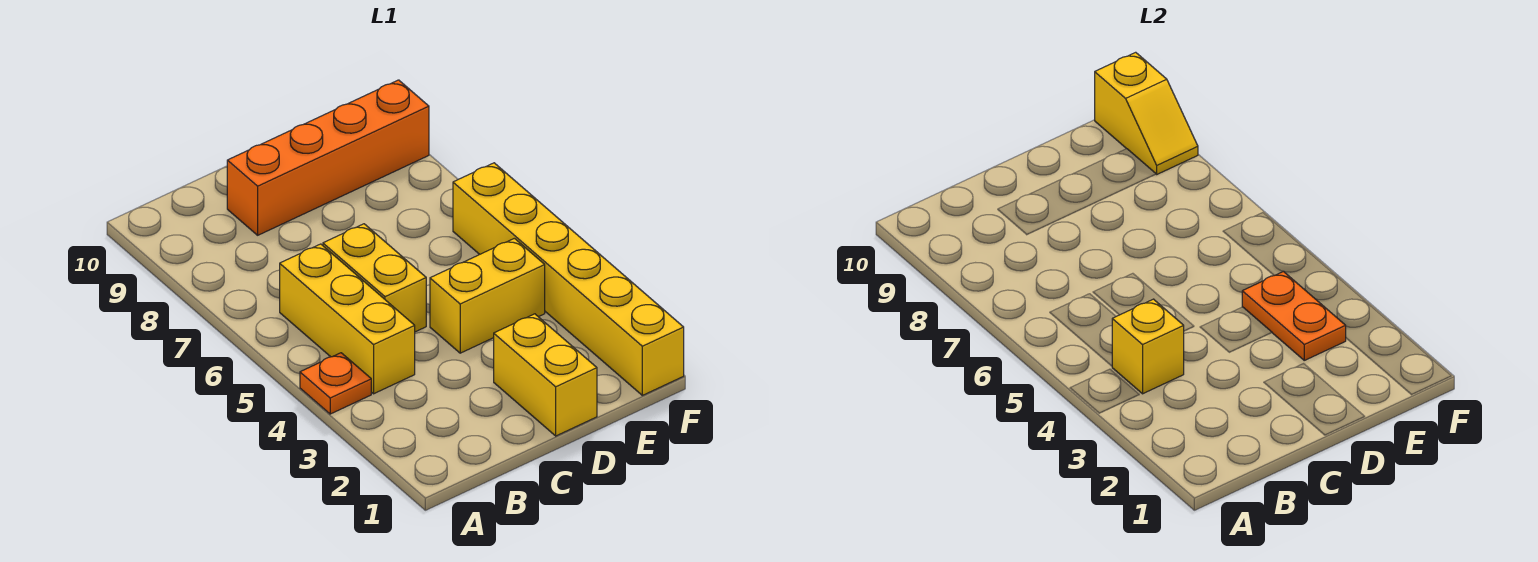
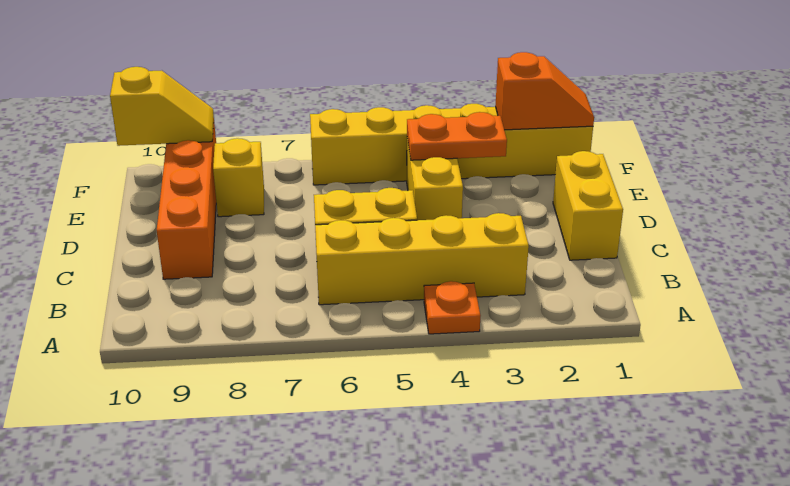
yellow brick B4:B6 level 1 -> yellow brick B3:B6 level 1
yellow brick B4 level 2 -> yellow brick E8 level 1
yellow brick D1:D2 level 1 -> yellow brick C1:D1 level 1
none -> orange slope F1:F2 level 2 top 2

